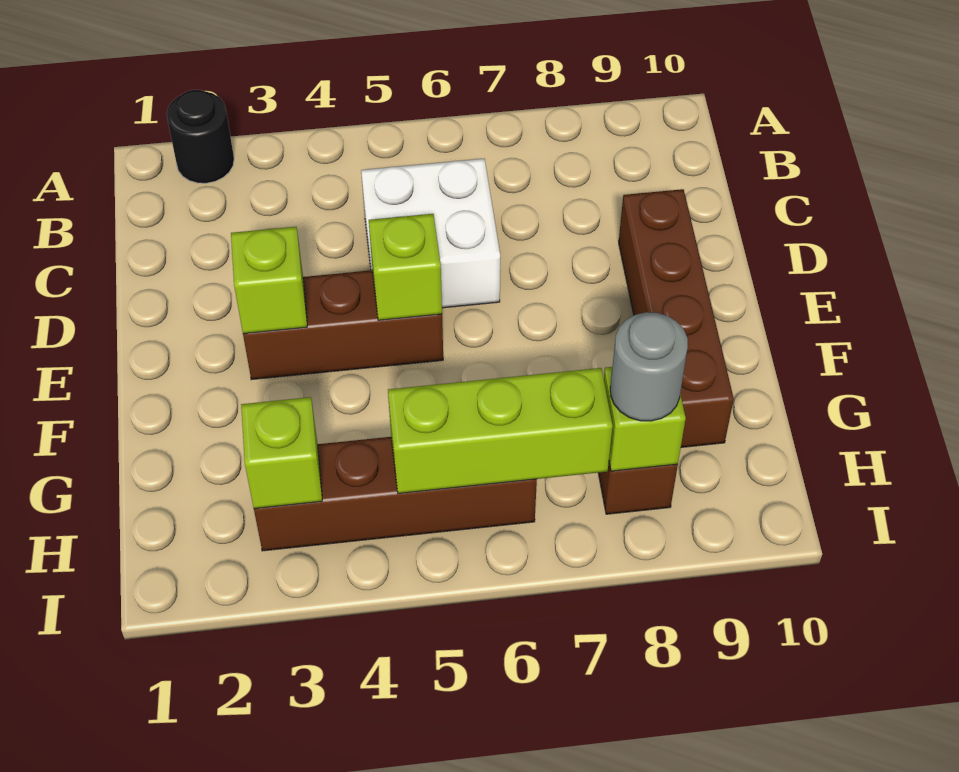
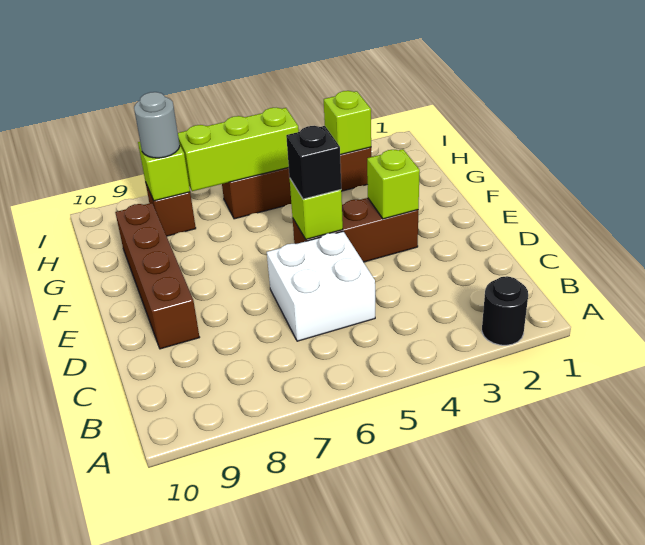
none -> black brick E5 level 3

